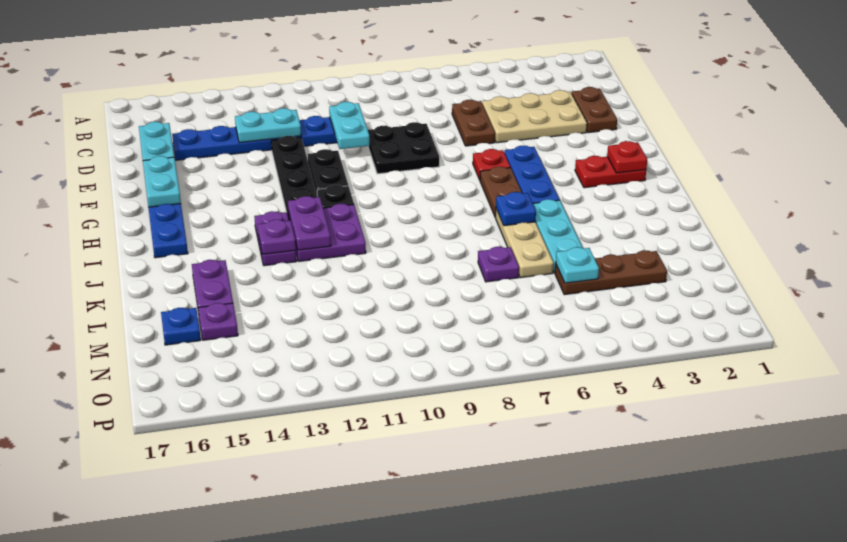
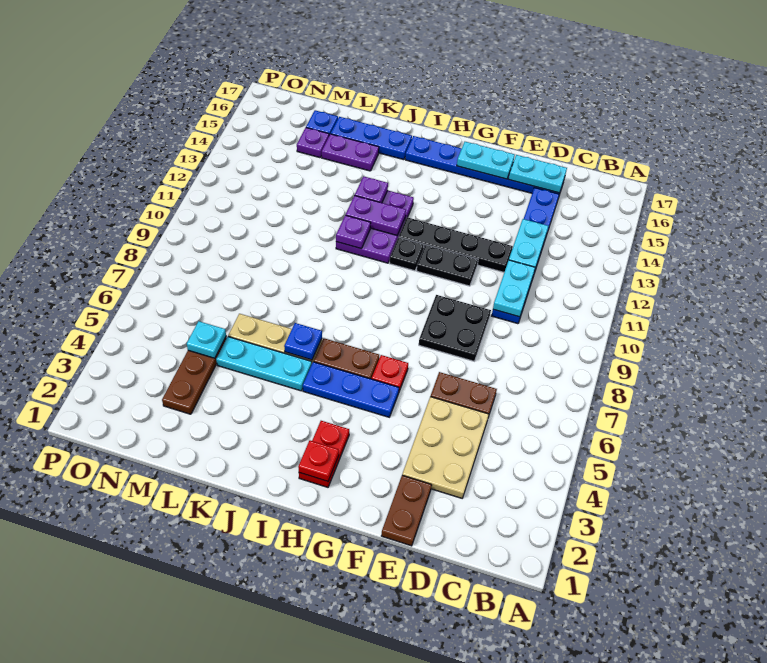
brown plate D2:E2 level 1 -> brown plate E1:E2 level 1
cyan plate D10:E10 level 2 -> cyan plate D10:D11 level 2
none -> blue plate J16:L16 level 1
purple plate L7 level 1 -> purple plate J11 level 2

